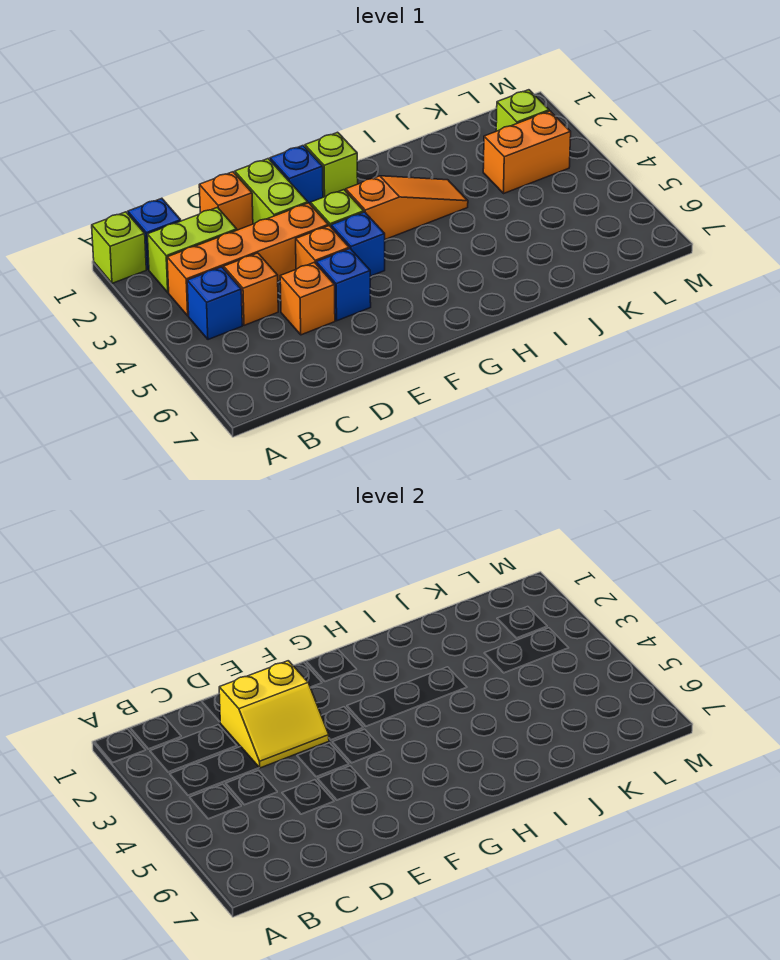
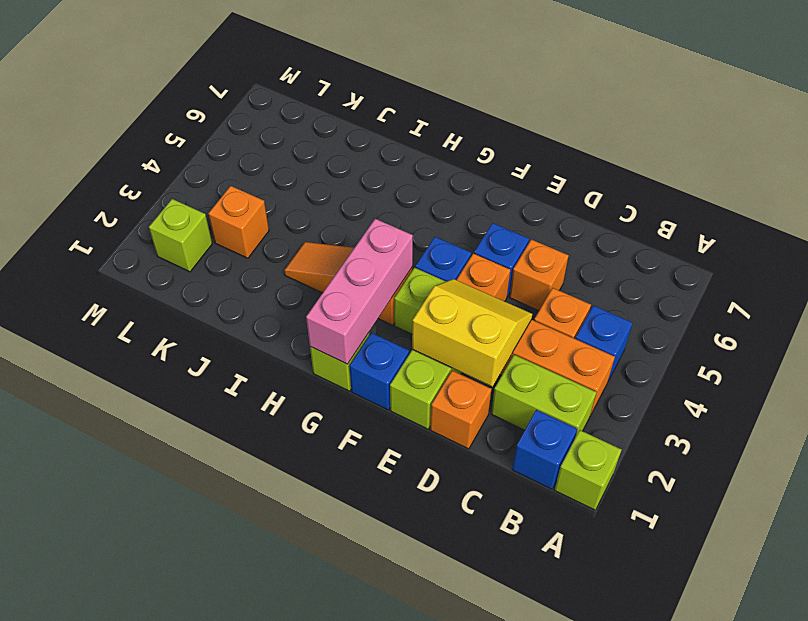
none -> pink brick G1:G3 level 2
orange brick K3:L3 level 1 -> orange brick K3 level 1

